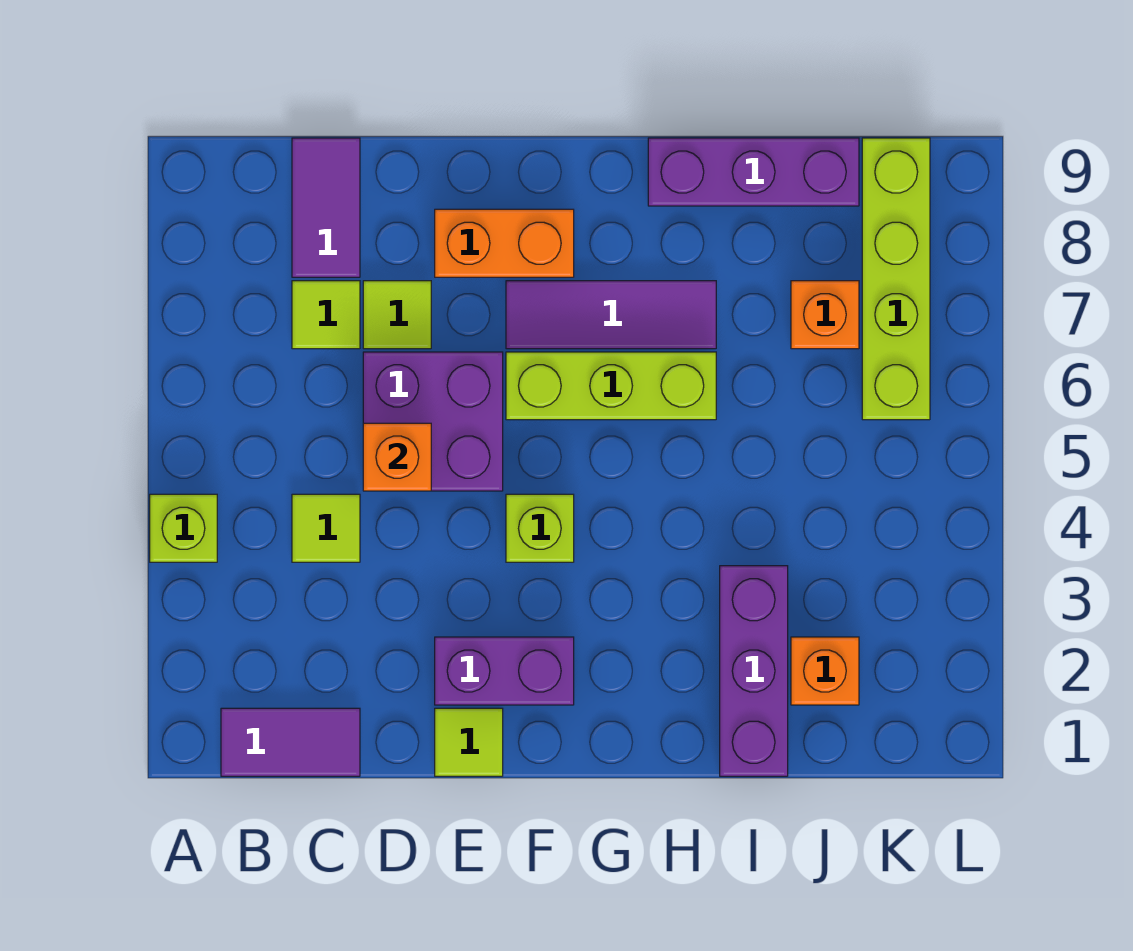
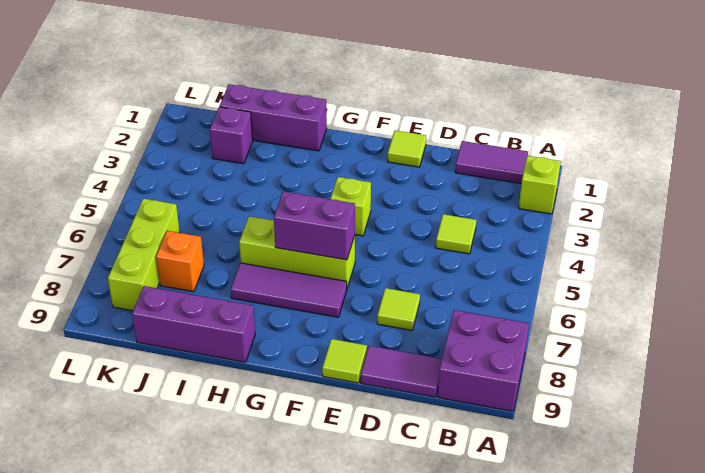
lime brick A4 level 1 -> lime brick A2 level 1
lime tile C7 level 1 -> lime tile E9 level 1
purple tile C8:C9 level 1 -> purple tile C9:D9 level 1
purple brick D5:E6 level 1 -> purple brick A8:B9 level 1
orange brick D5 level 2 -> none
purple brick E2:F2 level 1 -> purple brick F6:G6 level 2
orange brick E8:F8 level 1 -> none
purple brick I1:I3 level 1 -> purple brick H1:J1 level 1
orange brick J2 level 1 -> purple brick J2 level 1
lime brick K6:K9 level 1 -> lime brick K6:K8 level 1

